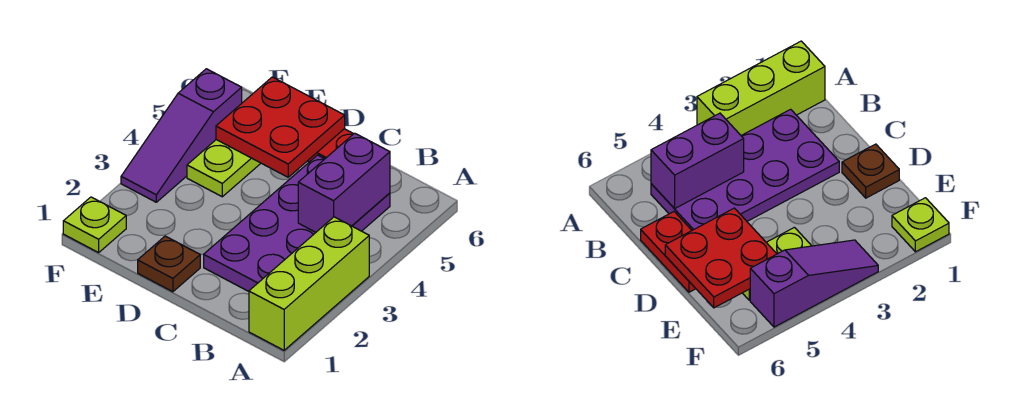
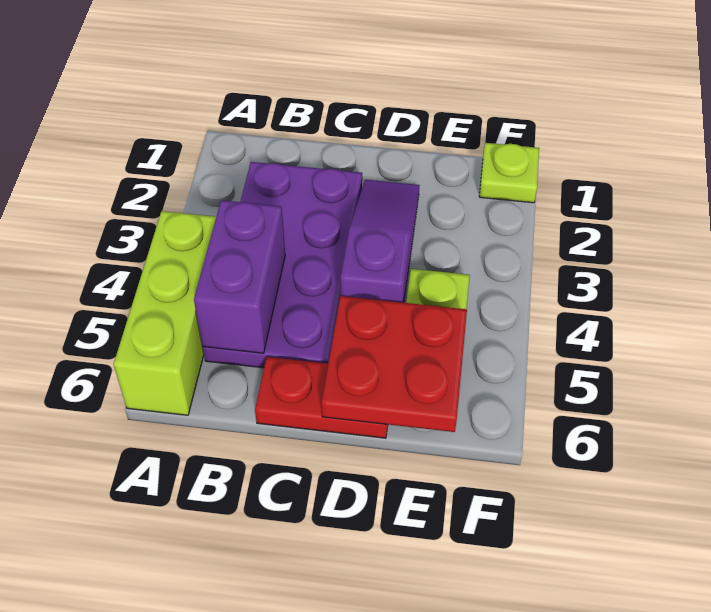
lime brick A1:A3 level 1 -> lime brick A4:A6 level 1
brown plate D1 level 1 -> none
purple slope F3:F5 level 1 top 5 -> purple slope D2:D4 level 1 top 4

